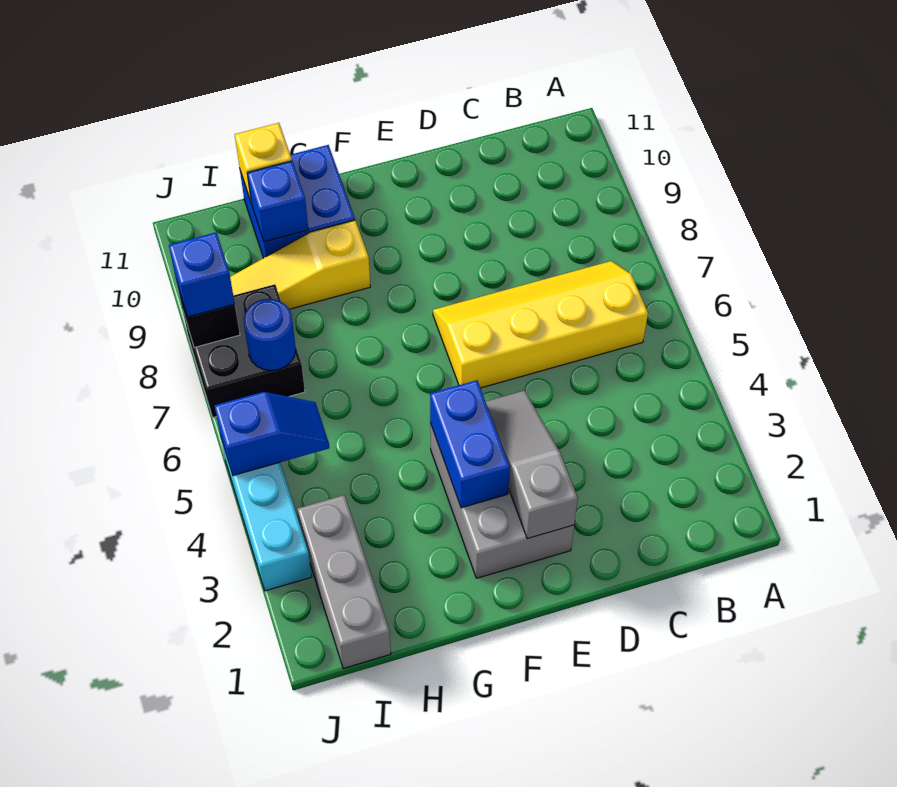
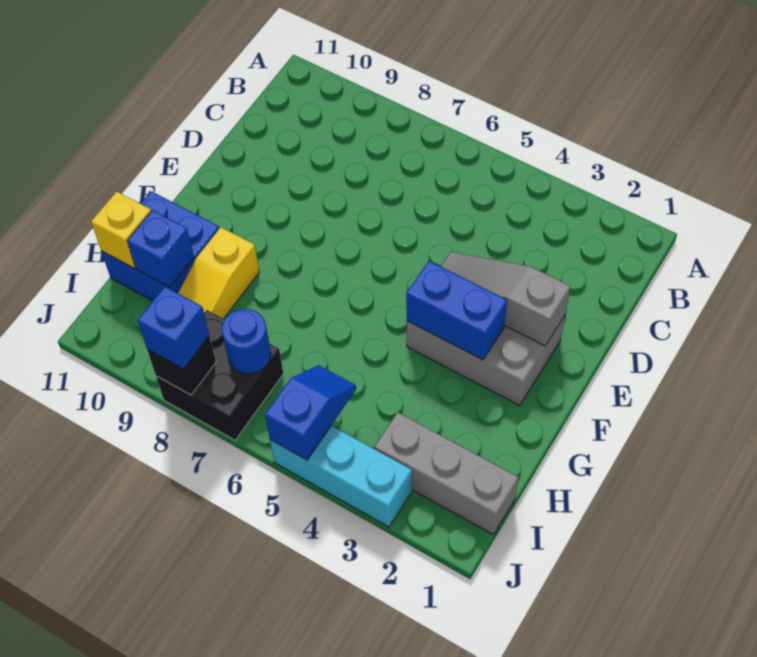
yellow slope B6:E7 level 1 top 6 -> none

